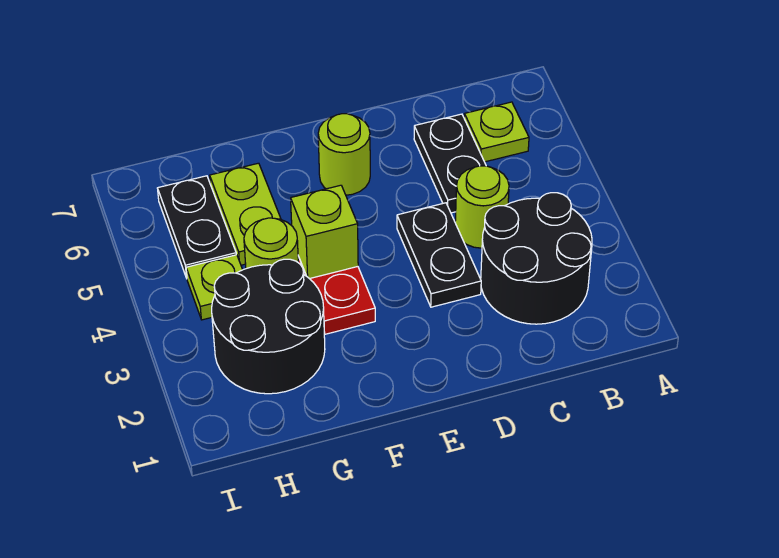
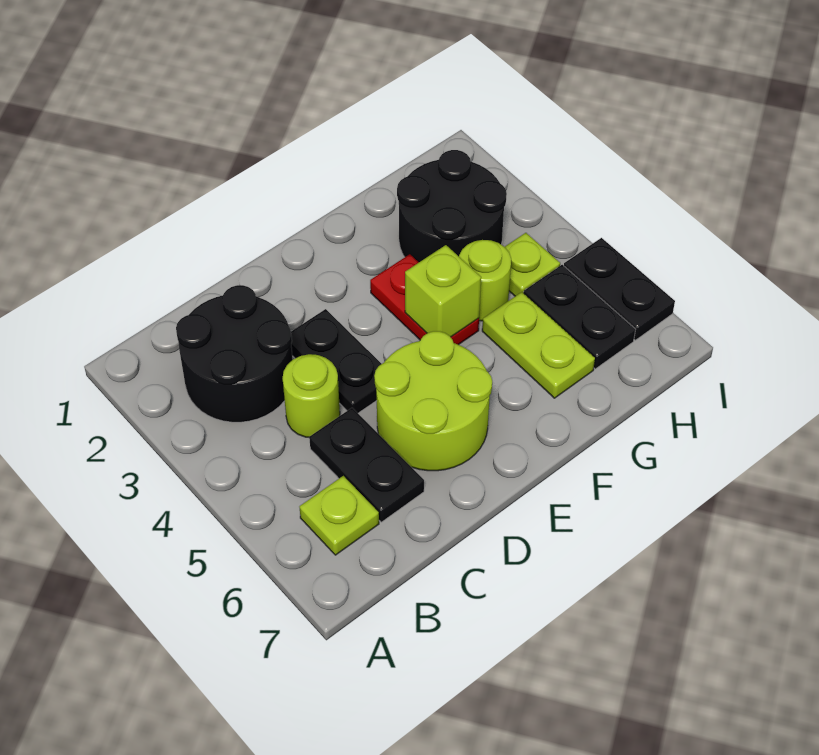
lime round brick E6 level 1 -> lime round brick D5:E6 level 1
none -> black plate I5:I6 level 1

